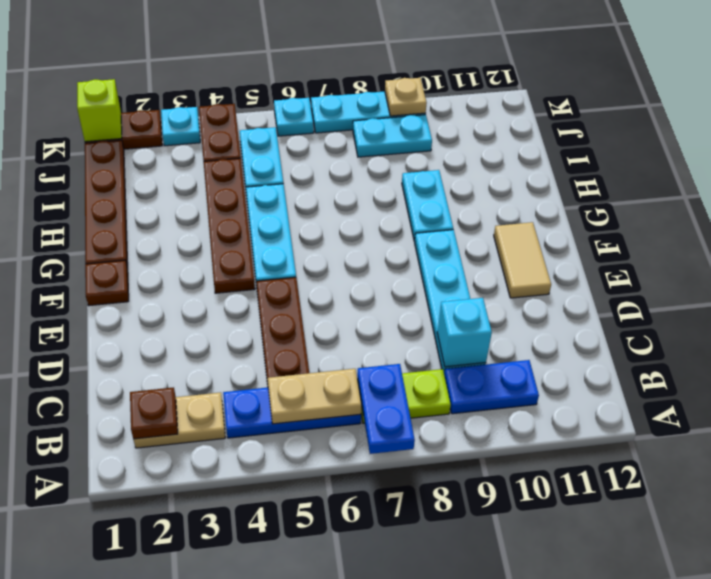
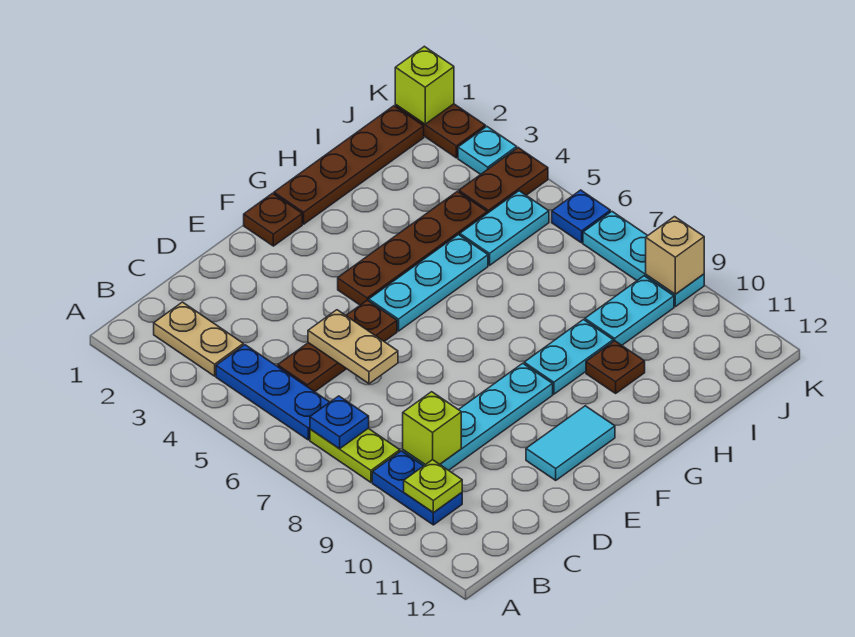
blue plate A7:B7 level 2 -> blue plate B7 level 2
brown plate B2 level 2 -> brown plate H10 level 1
tan plate B5:B6 level 2 -> tan plate D5:D6 level 2
none -> lime plate B10 level 2
cyan brick C9 level 2 -> lime brick C9 level 2
tan tile E11:F11 level 1 -> cyan tile E11:F11 level 1
cyan plate J8:J9 level 1 -> cyan plate I9:J9 level 1
cyan plate K6 level 1 -> blue plate K6 level 1
tan plate K9 level 2 -> tan brick K9 level 2

